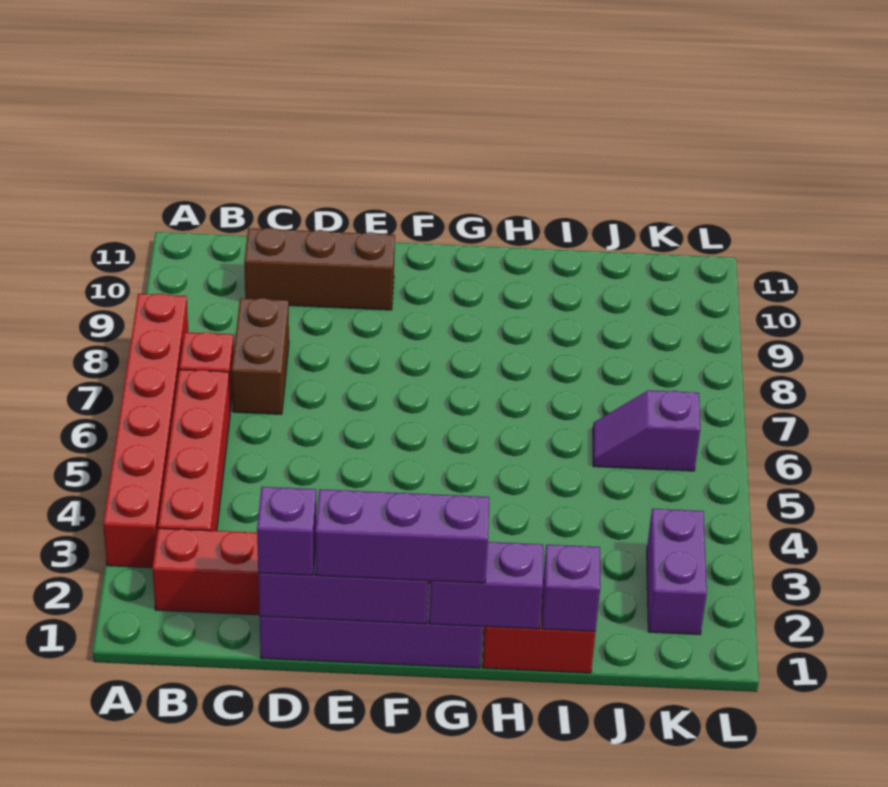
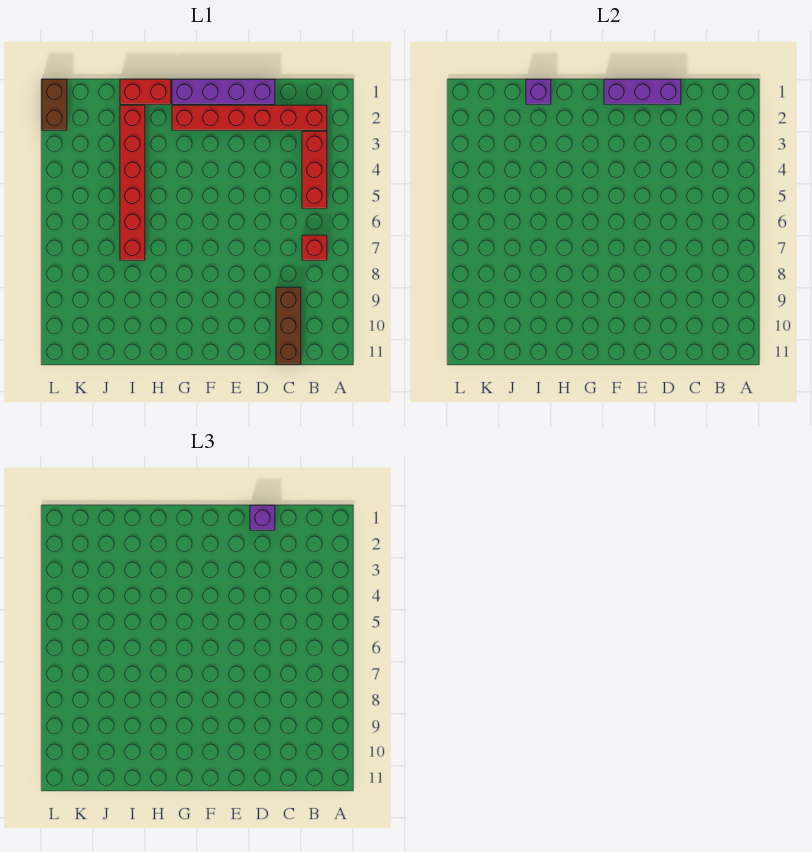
red brick A3:A8 level 1 -> red brick I2:I7 level 1
red brick B3:B6 level 1 -> red brick B3:B5 level 1
brown brick C7:C8 level 1 -> brown brick L1:L2 level 1
brown brick C10:E10 level 1 -> brown brick C9:C11 level 1
purple brick E1:G1 level 3 -> none
purple brick G1:H1 level 2 -> none
purple slope J6:K6 level 1 top K -> none
purple brick K2:K3 level 1 -> none

